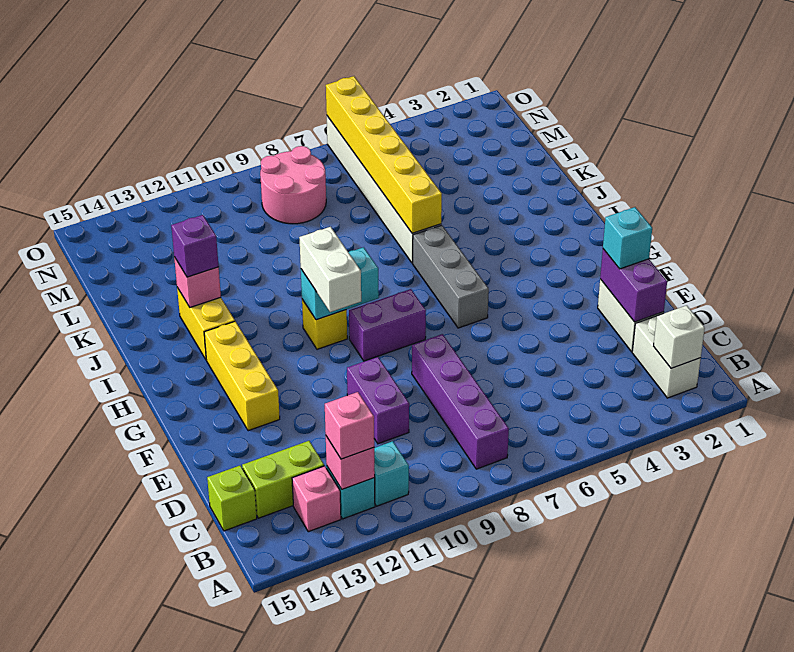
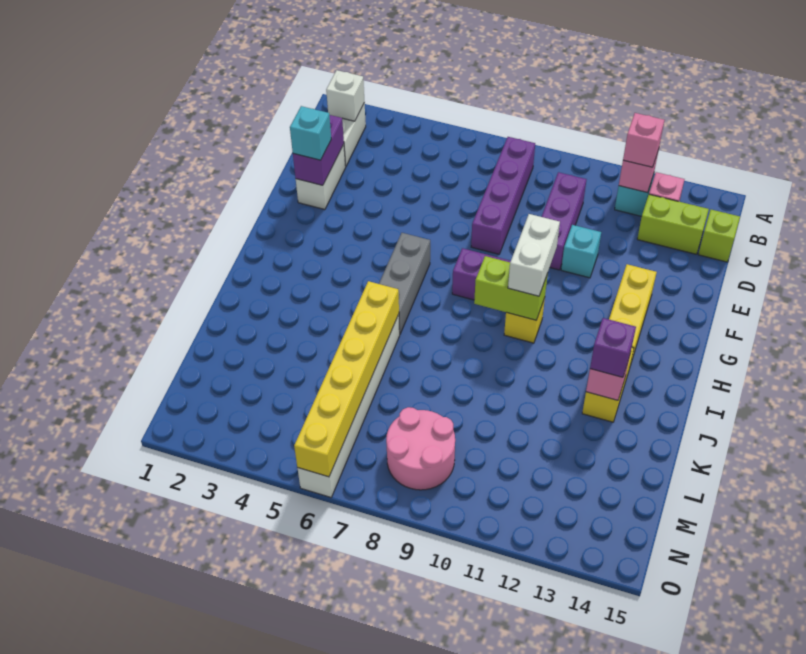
cyan brick B11 level 1 -> cyan brick E11 level 1
purple brick D10:E10 level 1 -> purple brick C10:E10 level 1
cyan brick H9:H10 level 2 -> lime brick H9:H10 level 2

